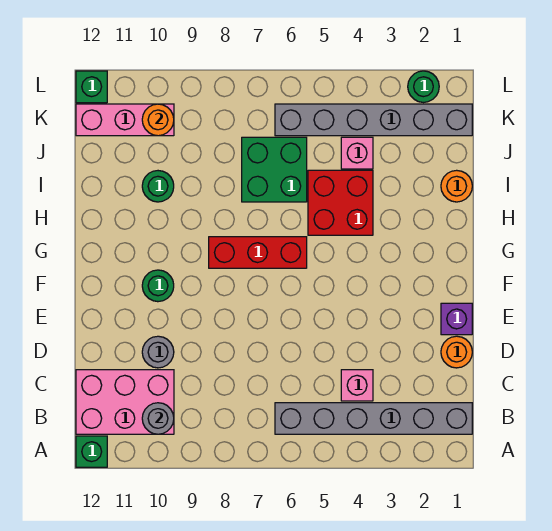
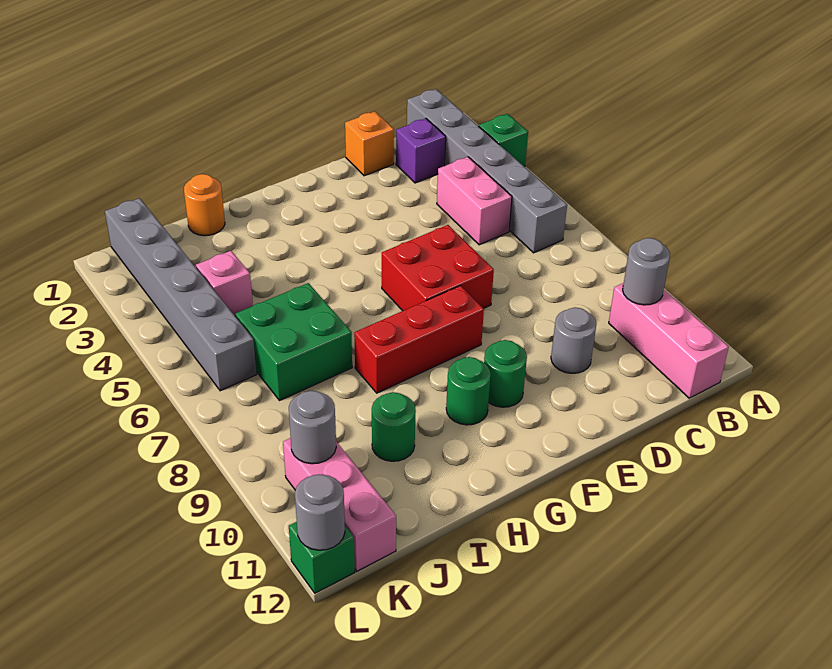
green brick A12 level 1 -> green brick A3 level 1
pink brick B10:C12 level 1 -> pink brick B10:B12 level 1
pink brick C4 level 1 -> pink brick C4:C5 level 1
orange round brick D1 level 1 -> orange brick D1 level 1
purple brick E1 level 1 -> purple brick C2 level 1
red brick G6:G8 level 1 -> red brick F8:H8 level 1
red brick H4:I5 level 1 -> red brick E6:F7 level 1
orange round brick K10 level 2 -> grey round brick K10 level 2
green round brick L2 level 1 -> green round brick G10 level 1
none -> grey round brick L12 level 2

